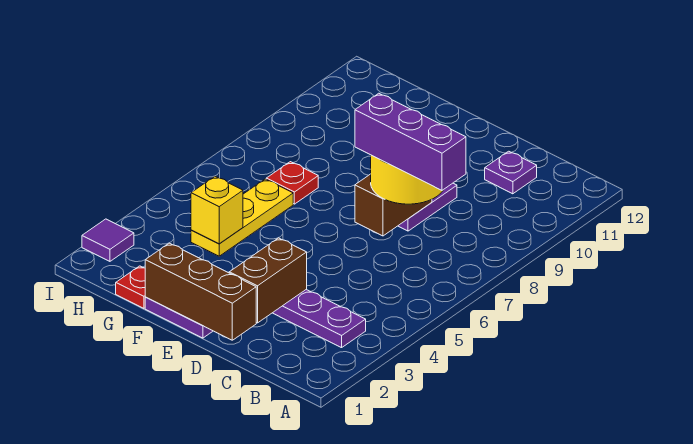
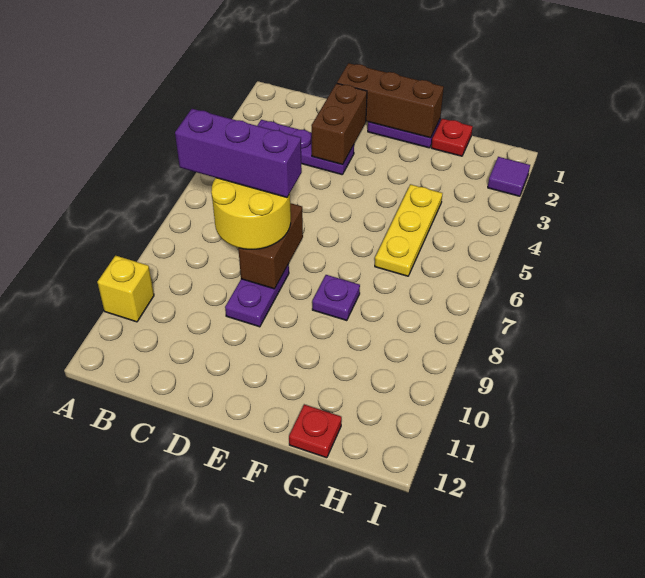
purple plate C11 level 1 -> purple plate F8 level 1
yellow brick G4 level 2 -> yellow brick A10 level 1
red plate G7 level 1 -> red plate G12 level 1

